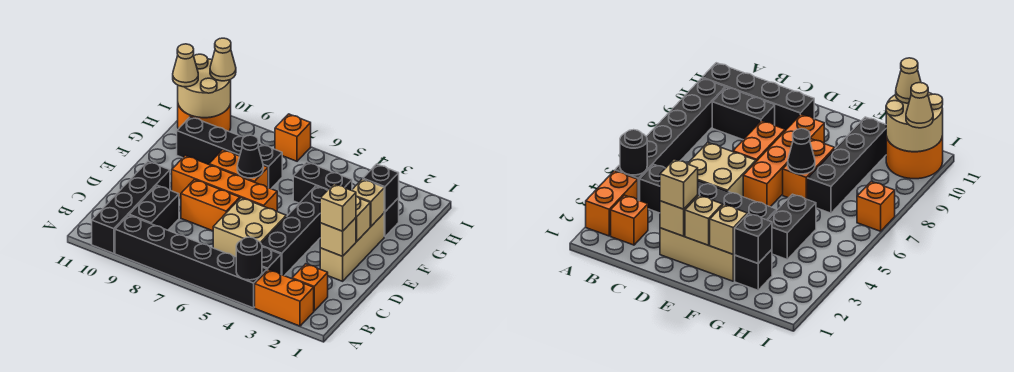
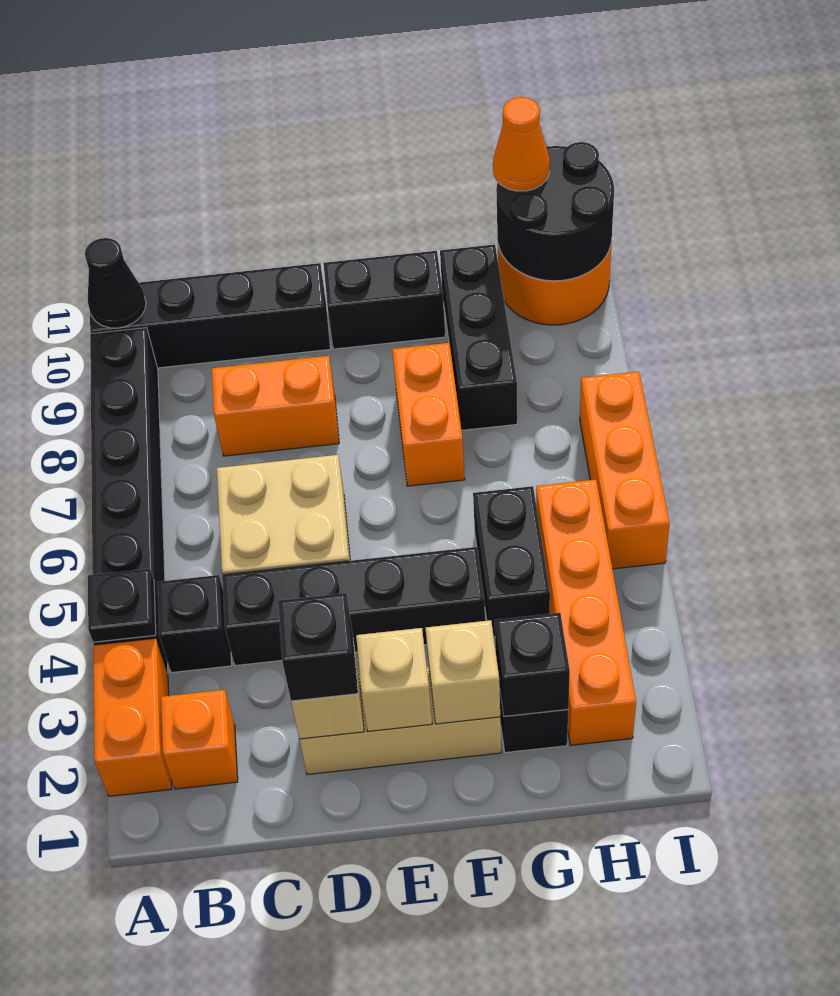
black round brick A4 level 2 -> black plate A4 level 2
black brick B9:C9 level 1 -> black brick E10:F10 level 1
tan brick D2 level 3 -> black brick D2 level 3
orange brick D7:D8 level 1 -> orange brick C8:D8 level 1
orange brick E6:E9 level 1 -> orange brick H2:H5 level 1
black cone F7 level 2 -> black cone A10 level 2
black brick G7:G10 level 1 -> black brick G8:G10 level 1
tan round brick H10:I11 level 2 -> black round brick H10:I11 level 2
tan cone H11 level 3 -> orange cone H11 level 3
orange brick I7 level 1 -> orange brick I5:I7 level 1
tan cone I10 level 3 -> none

